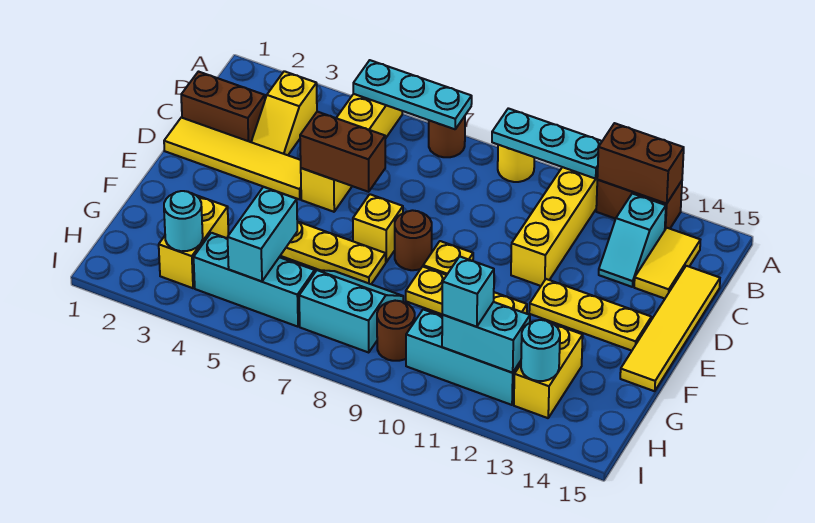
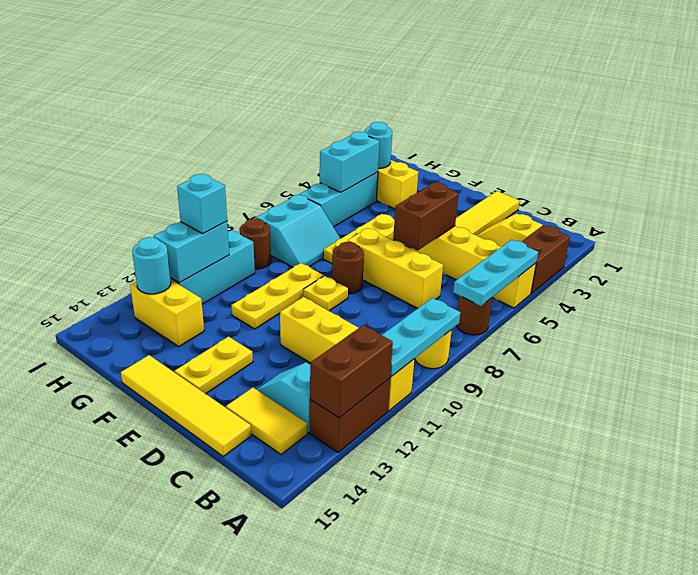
brown brick C1:C2 level 1 -> brown brick A3:A4 level 1
yellow brick E7 level 1 -> yellow brick C7:E7 level 1
yellow plate E12:E14 level 1 -> yellow plate E13:E14 level 1
cyan brick G5:H5 level 2 -> cyan brick H4:H5 level 2

